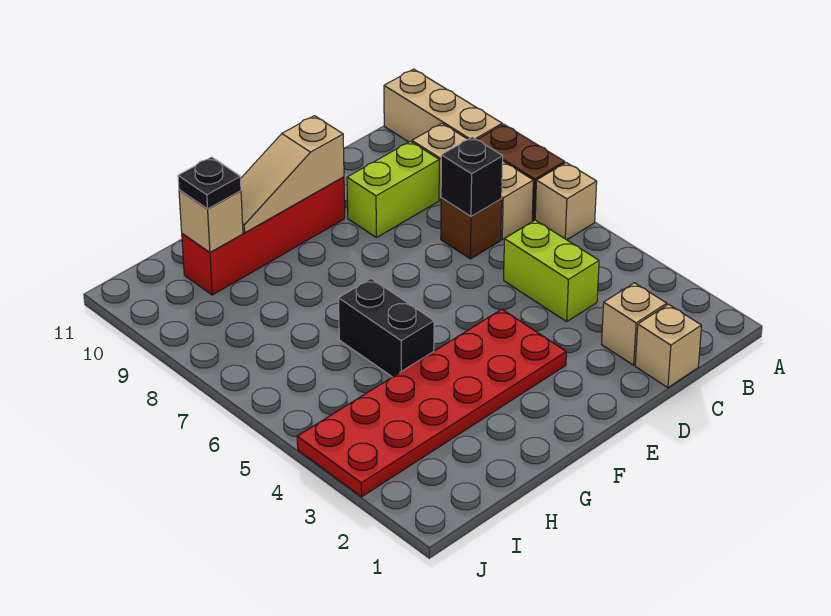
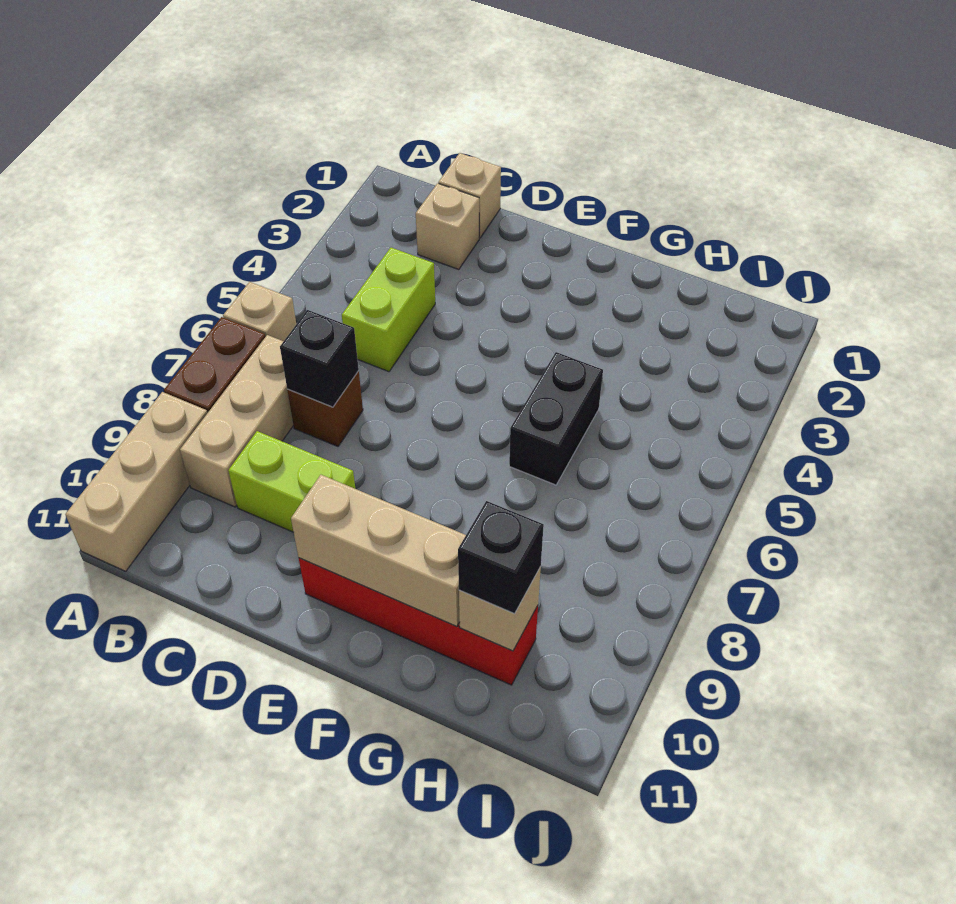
red plate E3:J4 level 1 -> none
tan slope E10:G10 level 2 top E -> tan brick E10:G10 level 2
black plate H10 level 3 -> black brick H10 level 3

